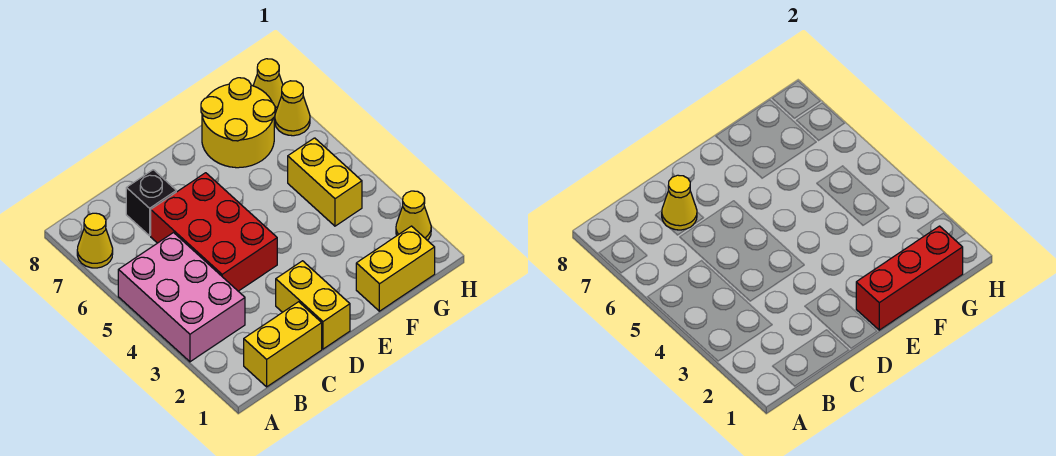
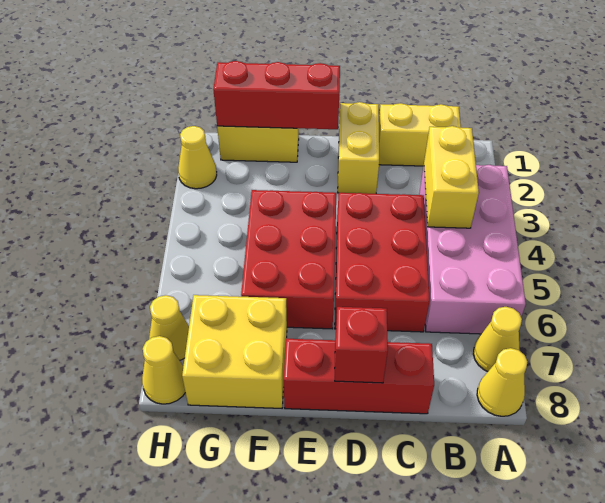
pink brick A3:B5 level 1 -> pink brick A3:B6 level 1
black brick C7 level 1 -> none
yellow cone C7 level 2 -> yellow cone A8 level 1
none -> red brick C8:E8 level 1
none -> red brick D8 level 2
none -> red brick E4:F6 level 1
yellow round brick F7:G8 level 1 -> yellow brick F7:G8 level 1
yellow brick G4:G5 level 1 -> yellow brick B3:B4 level 2

